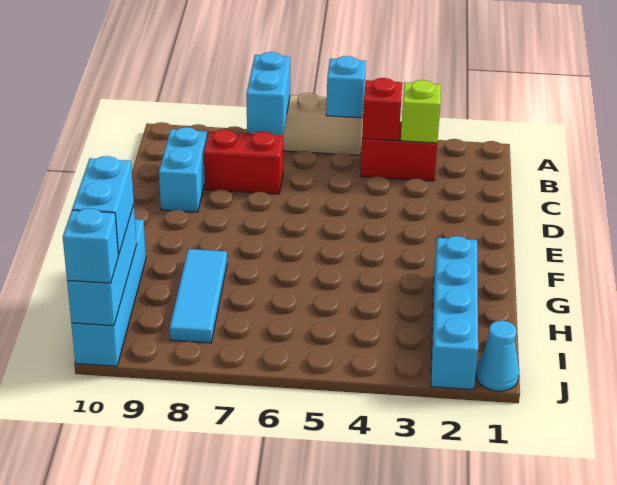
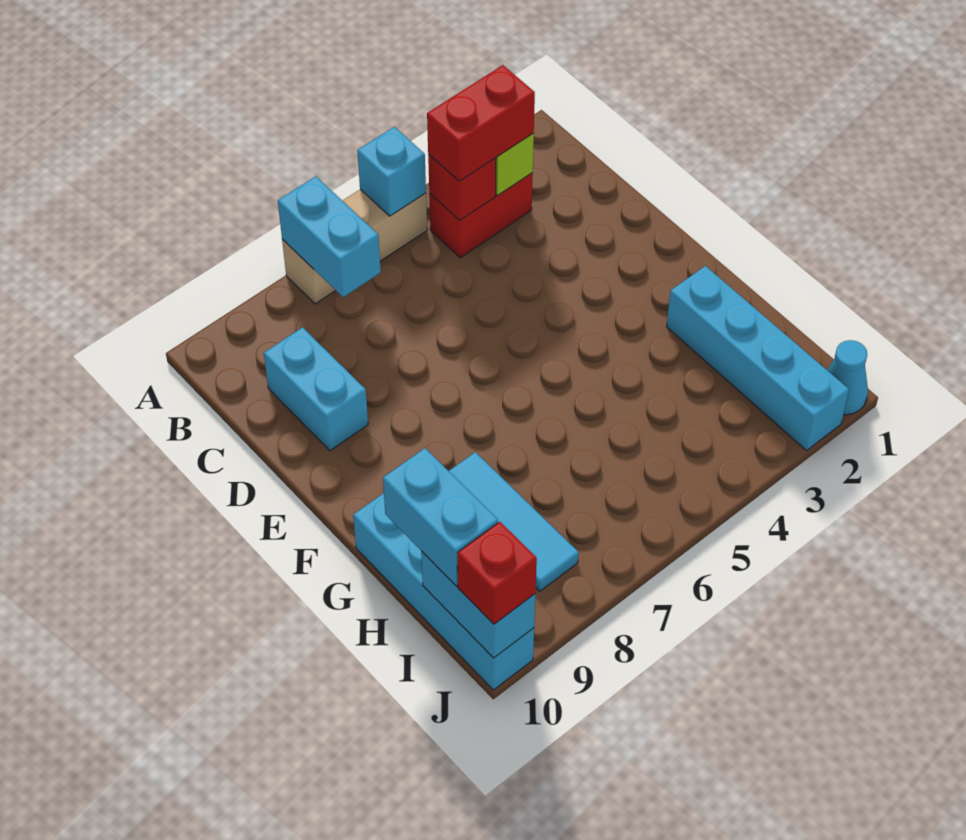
red brick C7:C8 level 1 -> red brick B3:B4 level 3
cyan brick H10:J10 level 2 -> cyan brick I10:J10 level 2
cyan brick J10 level 3 -> red brick J10 level 3

